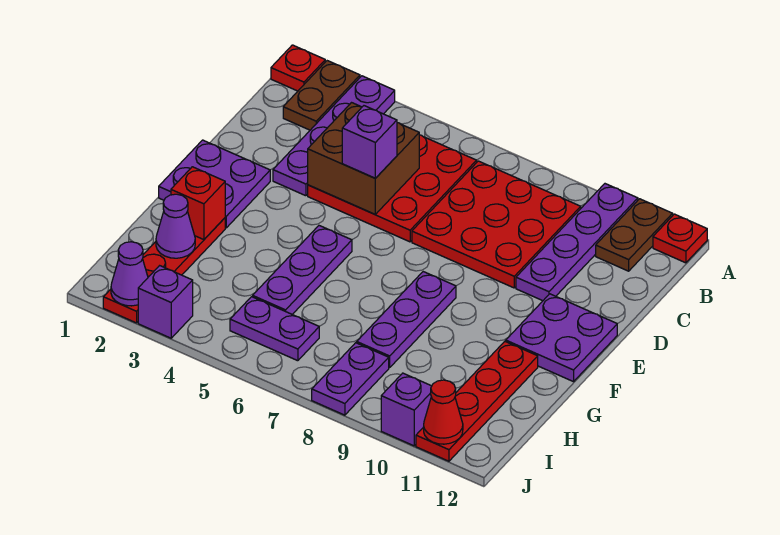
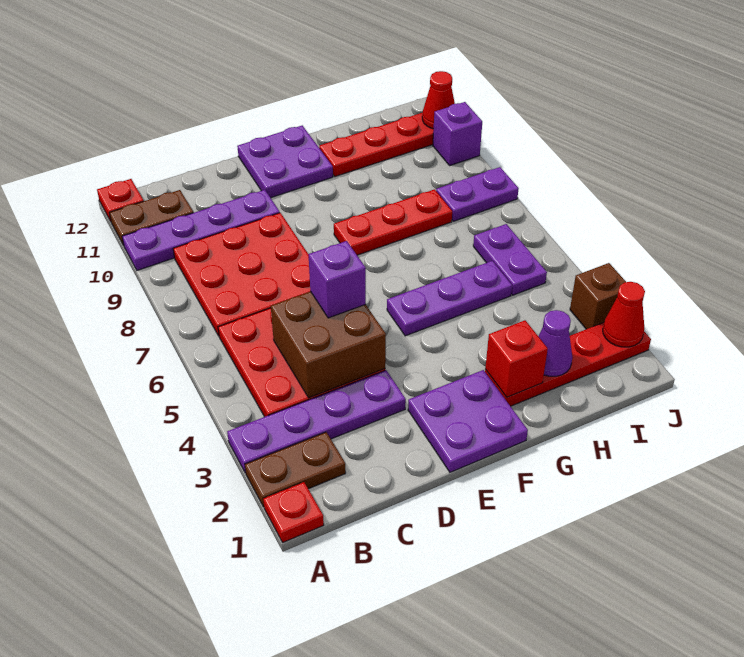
purple plate F8:H8 level 1 -> red plate F8:H8 level 1
purple cone J2 level 2 -> red cone J2 level 2
purple brick J3 level 1 -> brown brick J3 level 1

